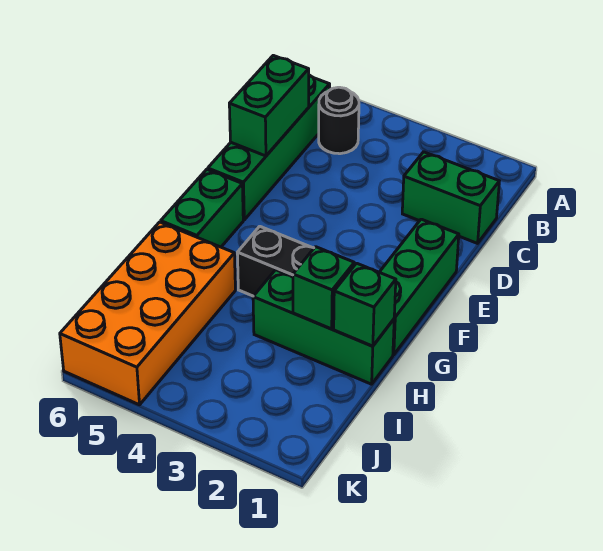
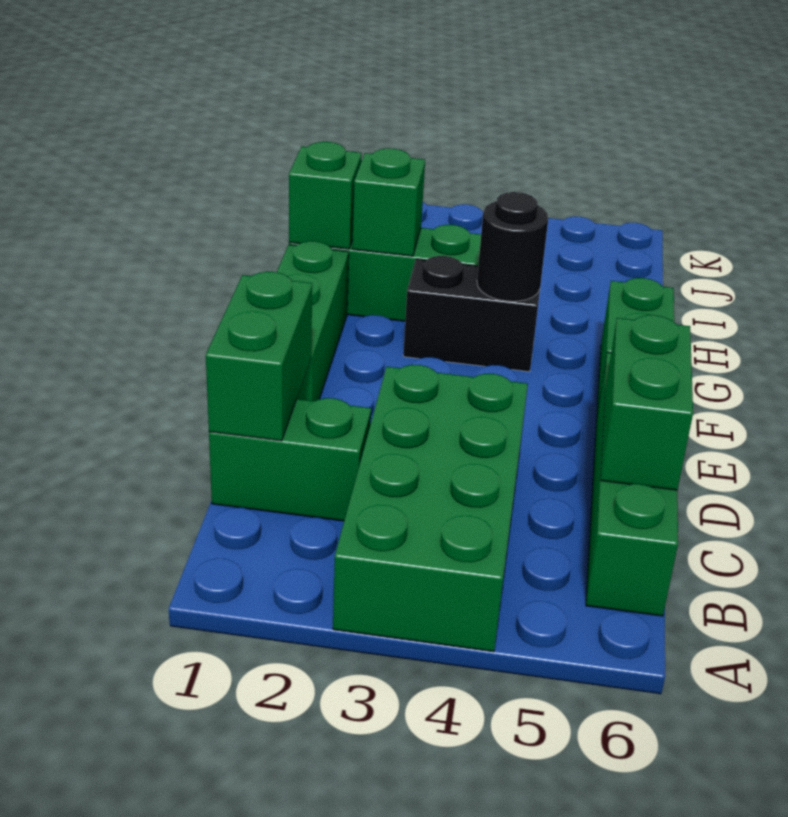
none -> green brick A3:D4 level 1
black round brick B5 level 1 -> black round brick G4 level 2
none -> green brick C1:D1 level 2
orange brick H5:K6 level 1 -> none

